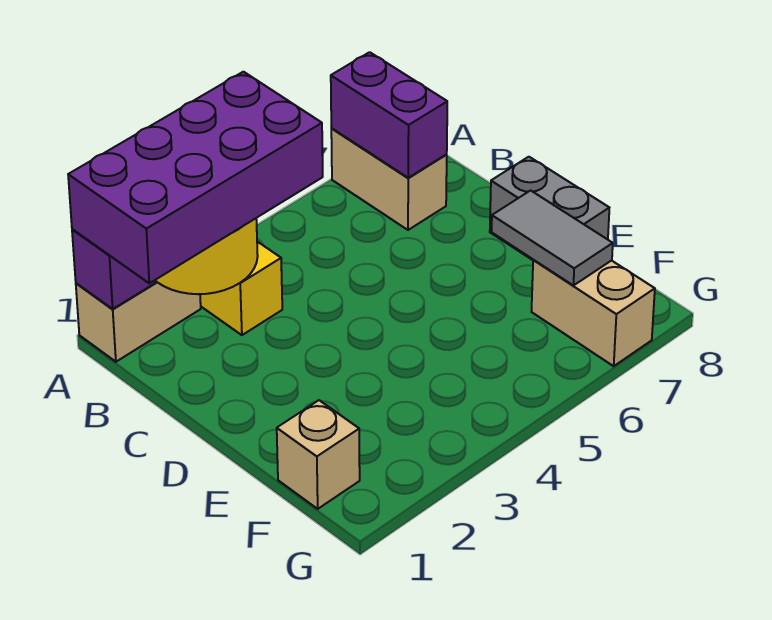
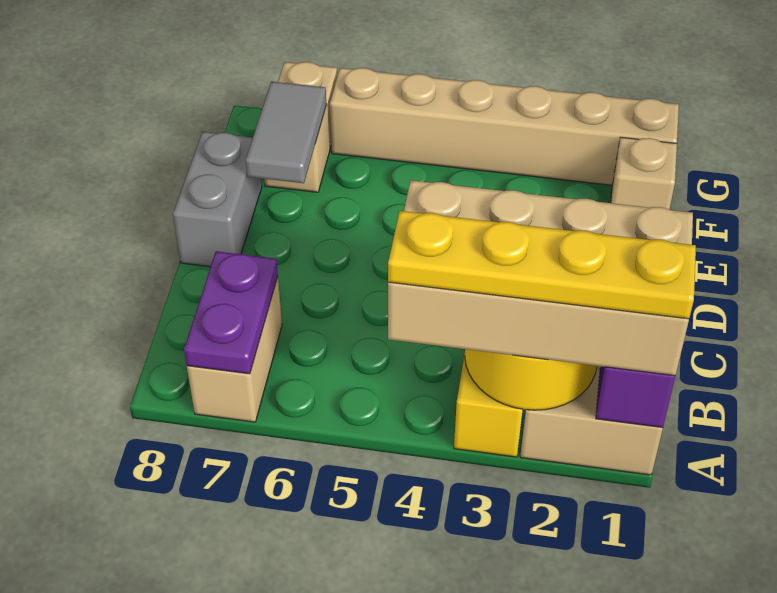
purple brick A1:B4 level 3 -> tan brick A1:B4 level 3
none -> yellow plate A1:A4 level 4
purple brick A7:B7 level 2 -> purple plate A7:B7 level 2
none -> tan brick G1:G6 level 1

